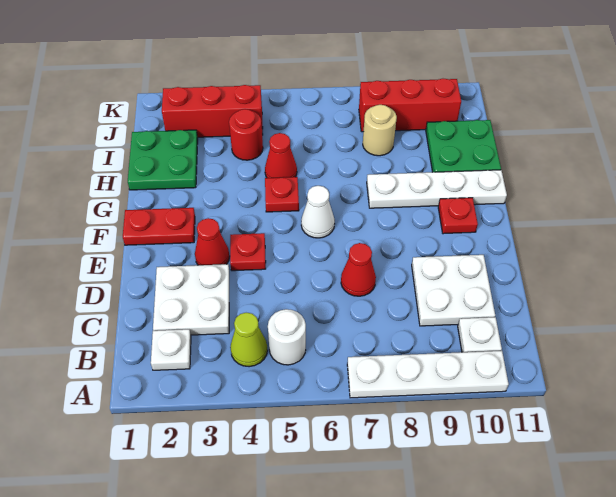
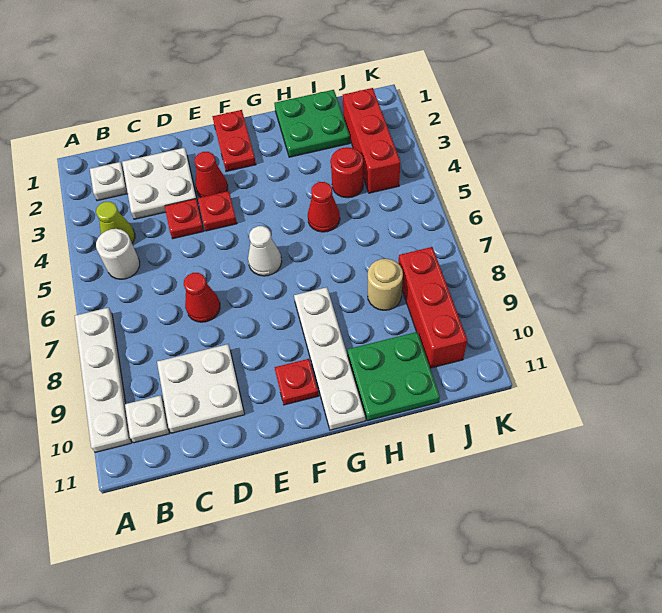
red plate G5 level 1 -> red plate D4 level 1

